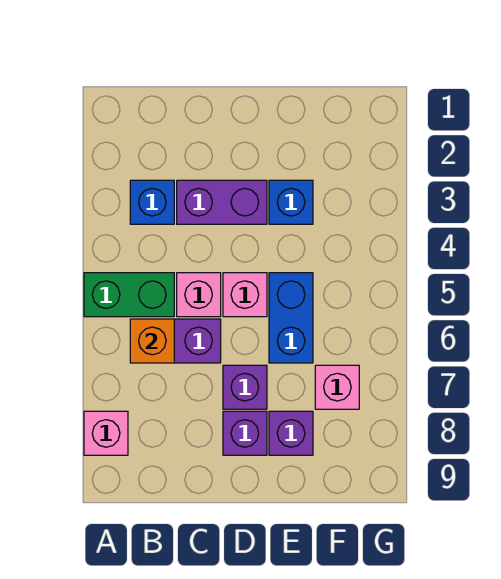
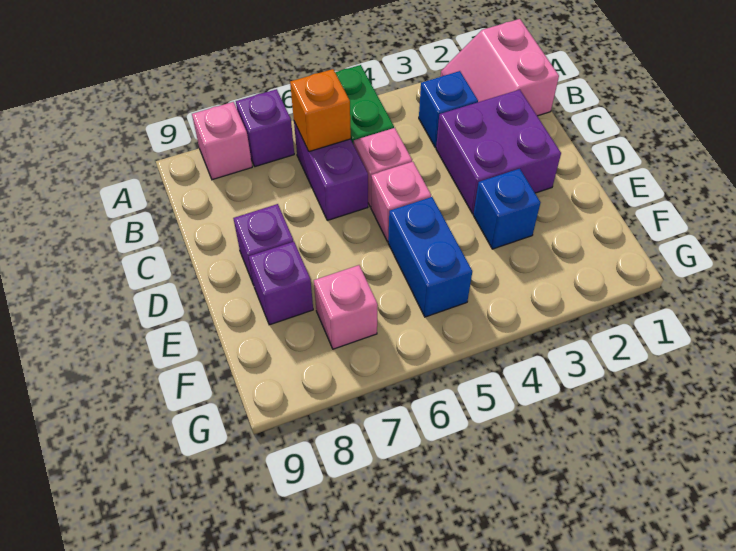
none -> pink slope A1:B2 level 1 top 1
purple brick C3:D3 level 1 -> purple brick C2:D3 level 1
purple brick D7 level 1 -> purple brick A7 level 1
blue brick E5:E6 level 1 -> blue brick E5:F5 level 1

